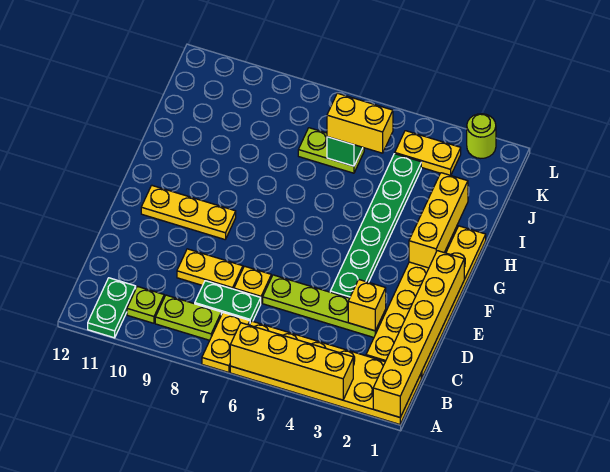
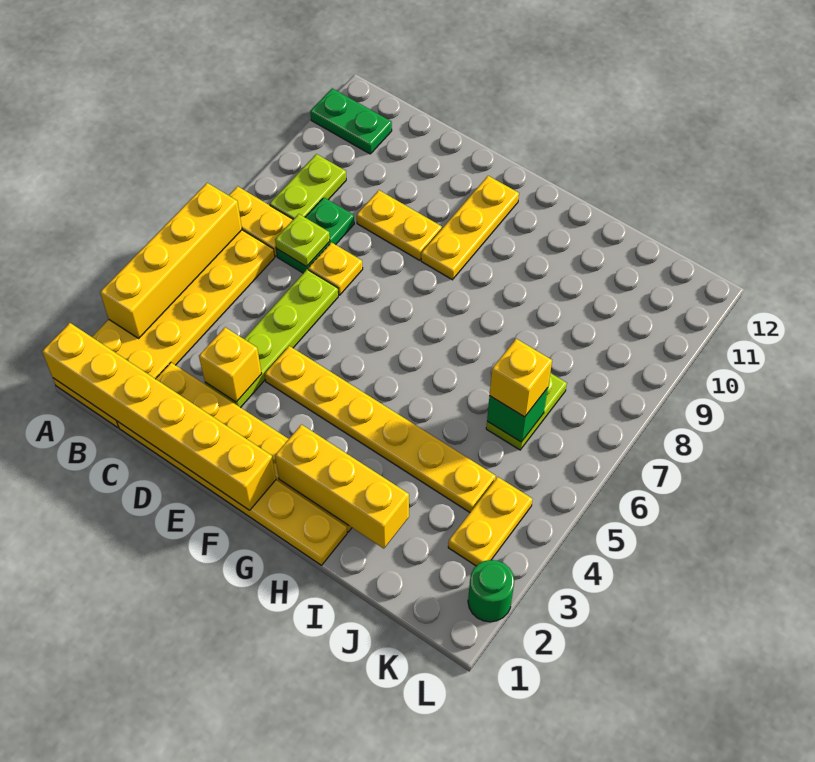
lime plate B10 level 1 -> lime plate C7 level 2
yellow plate D8:D9 level 1 -> yellow plate D9:E9 level 1
green plate E4:J4 level 1 -> yellow plate E4:J4 level 1
yellow brick J5:J6 level 3 -> yellow brick J6 level 3
lime round brick L2 level 1 -> green round brick L2 level 1

